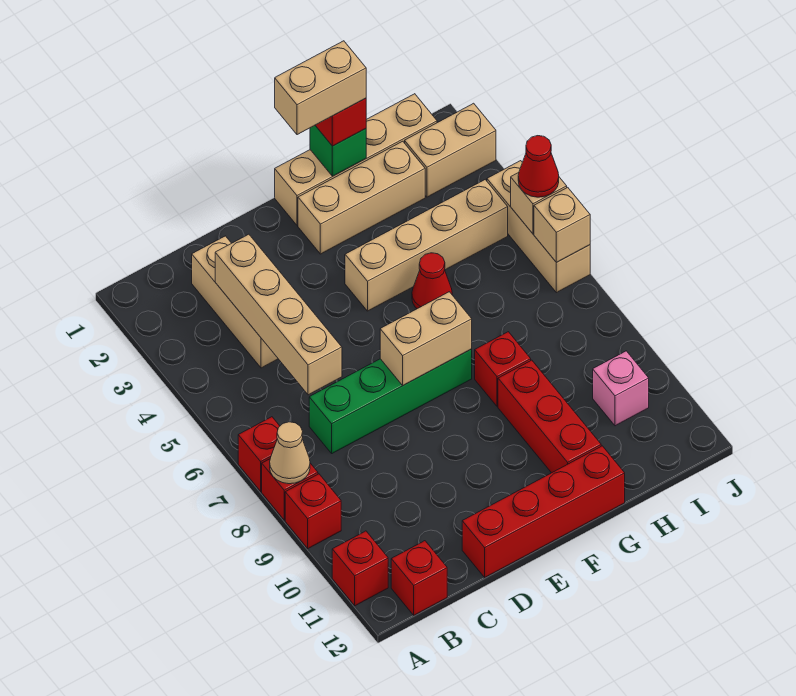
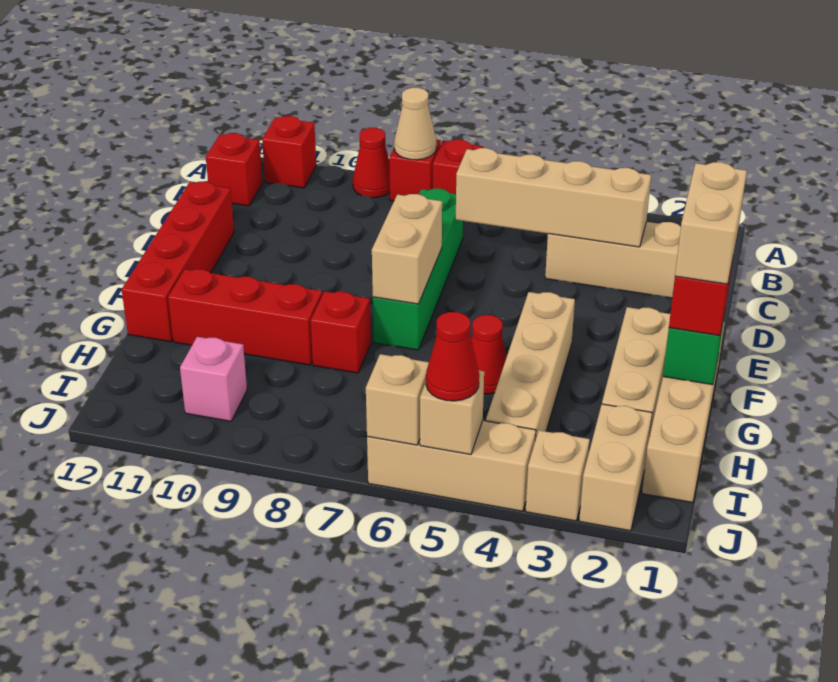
red brick A9 level 1 -> red cone A9 level 1
none -> tan brick J3 level 1

